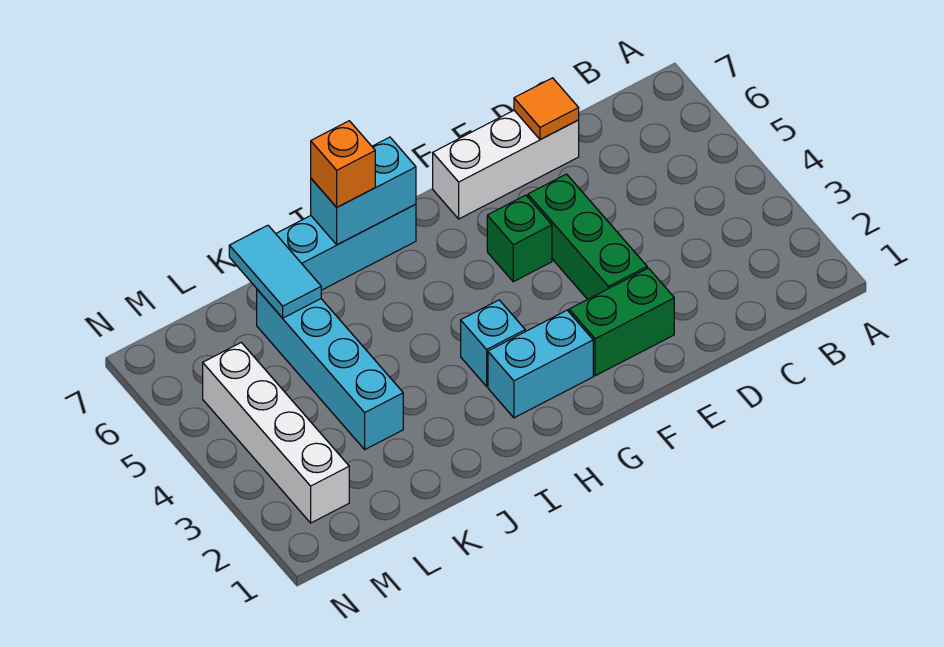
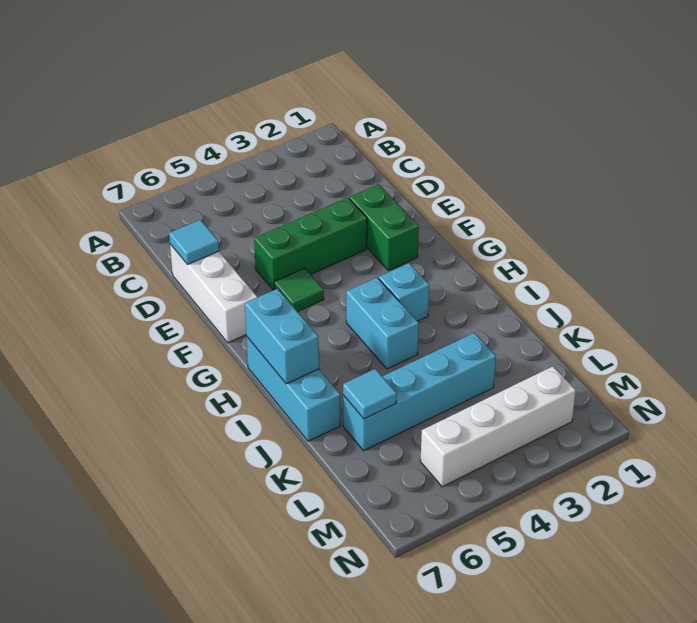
orange tile D7 level 2 -> cyan tile D7 level 2
green brick F5 level 1 -> green tile F5 level 1
cyan brick G2:H2 level 1 -> cyan brick H4:I4 level 1
orange brick I7 level 3 -> none
cyan tile K6:K7 level 2 -> cyan tile K6 level 2

